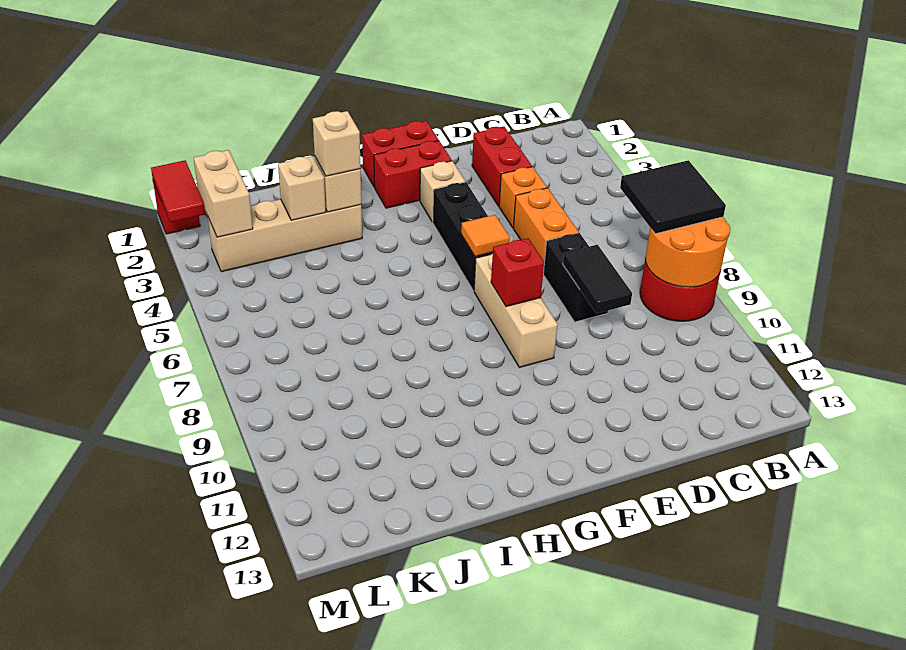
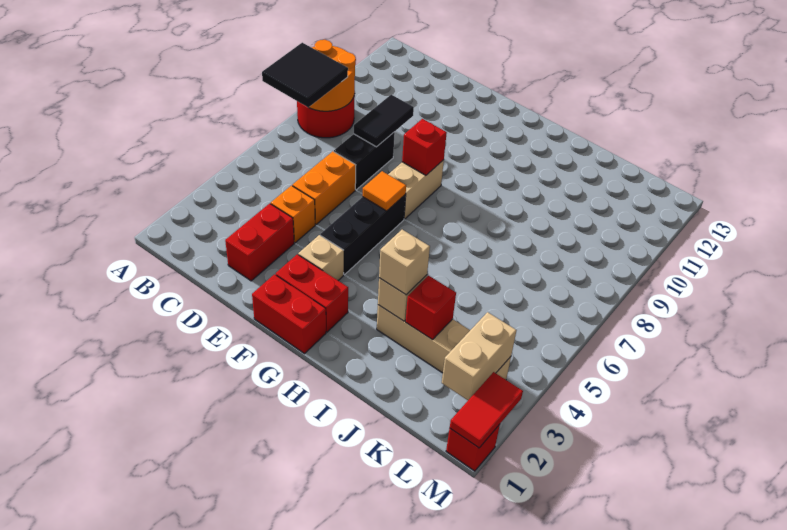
tan brick F7:F9 level 1 -> tan brick F7:F8 level 1
tan brick J3 level 2 -> red brick J3 level 2

